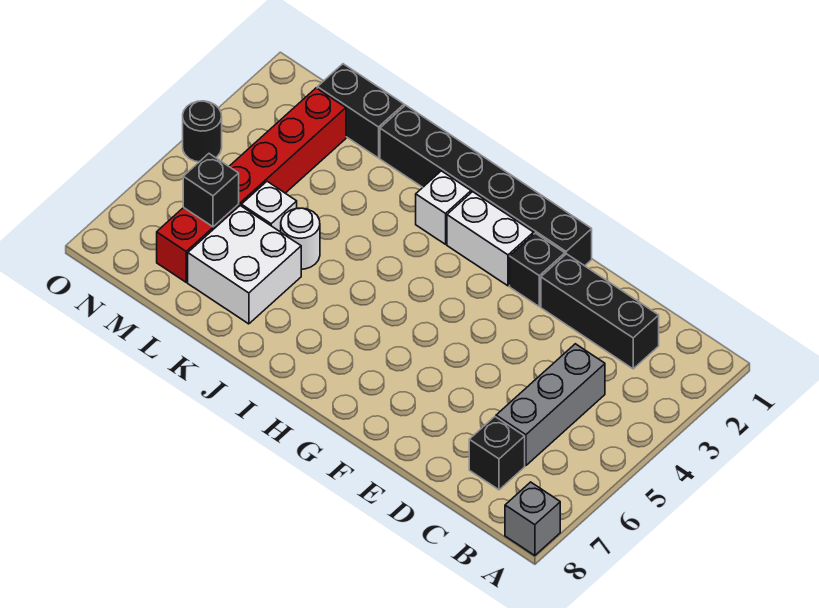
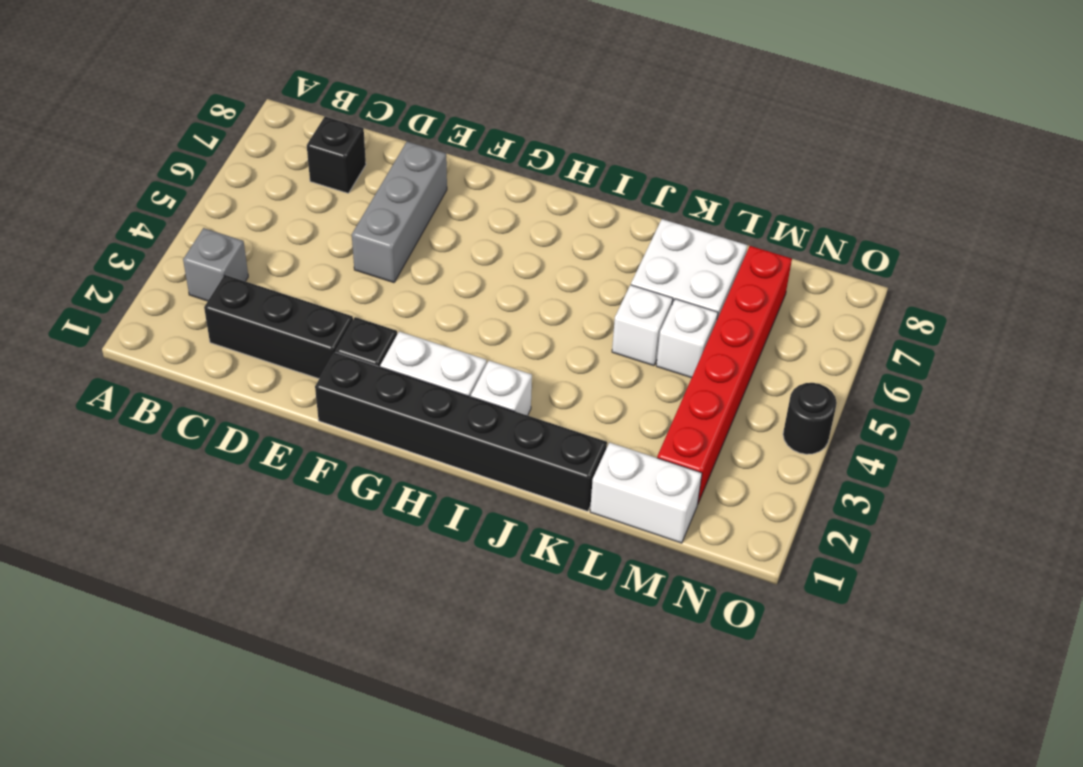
grey brick A8 level 1 -> grey brick B3 level 1
grey brick C4:C6 level 1 -> grey brick E5:E7 level 1
white round brick K5 level 1 -> white brick K5 level 1
black brick L1:M1 level 1 -> white brick L1:M1 level 1
black brick M6 level 2 -> none

